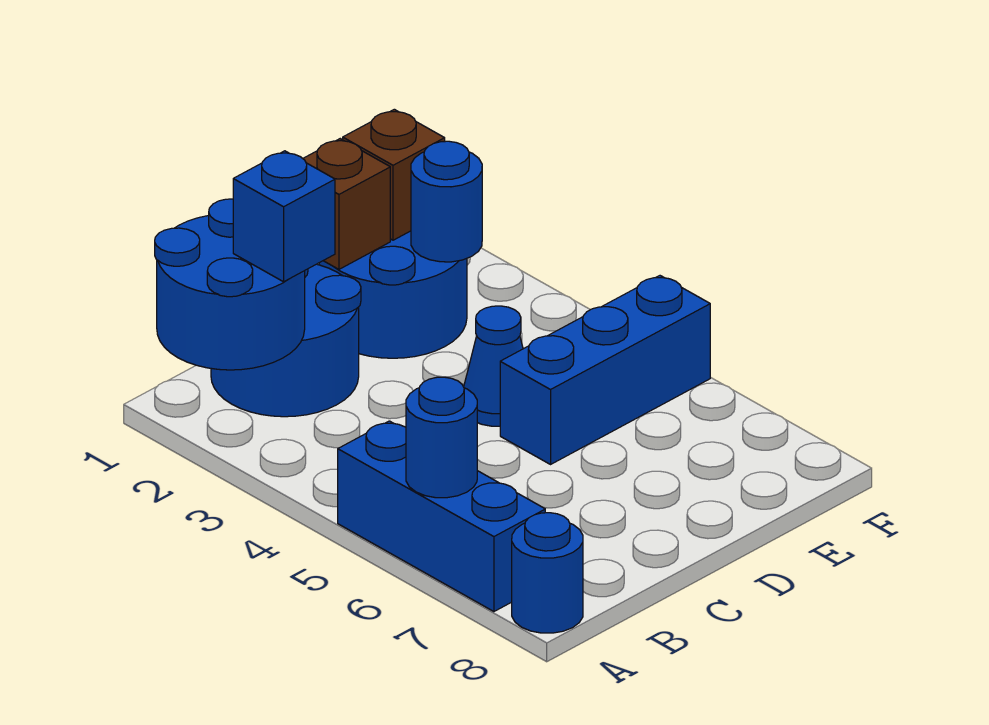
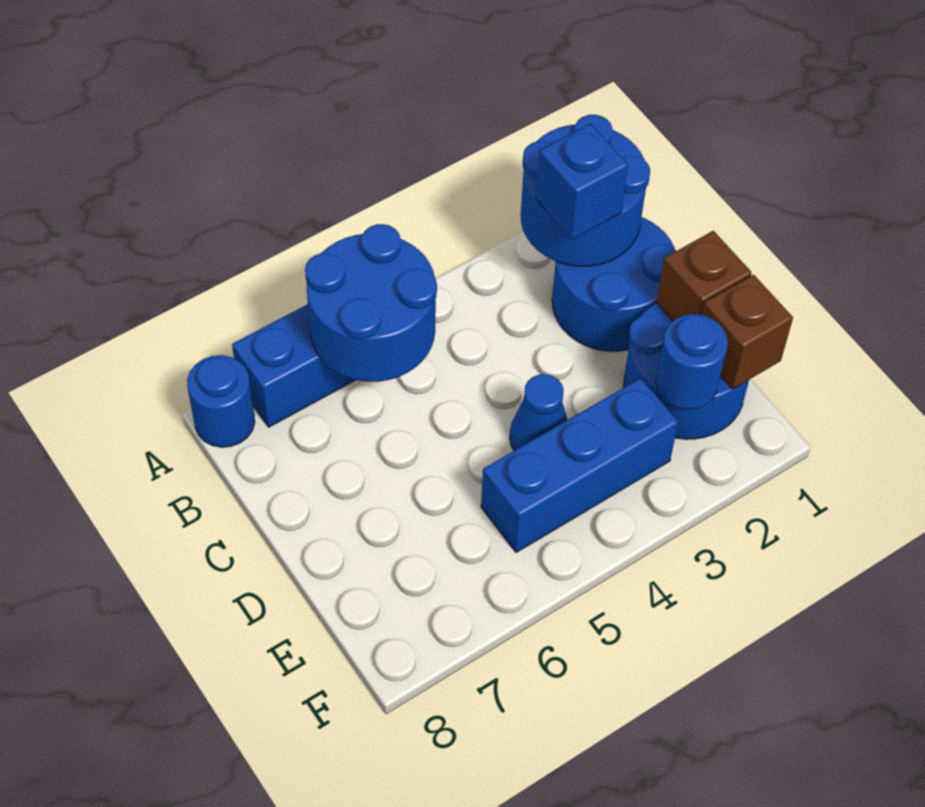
blue round brick A6 level 2 -> blue round brick A5:B6 level 2
blue brick D5:F5 level 1 -> blue brick E3:E5 level 1

